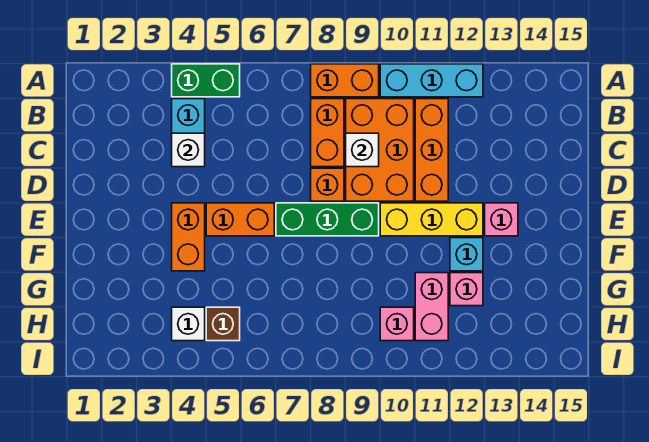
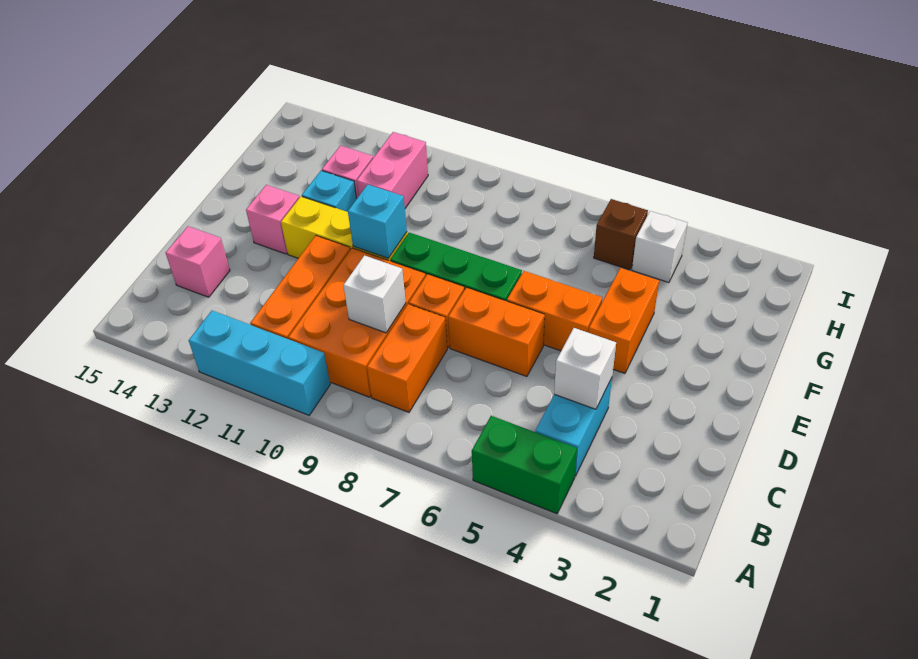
orange brick A8:A9 level 1 -> orange brick D6:D7 level 1
none -> cyan brick E10 level 2
pink brick H10 level 1 -> pink brick C14 level 1

